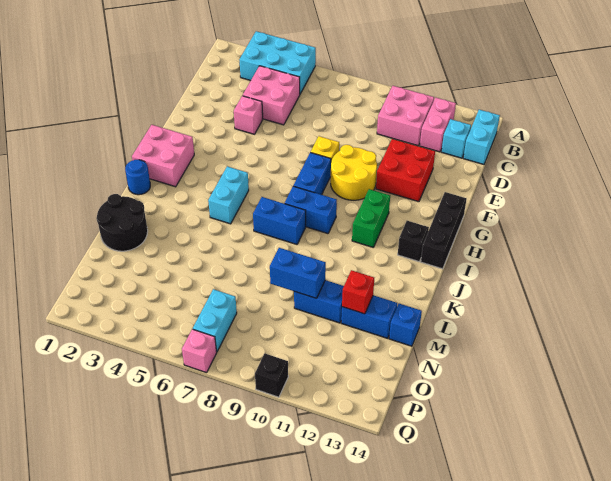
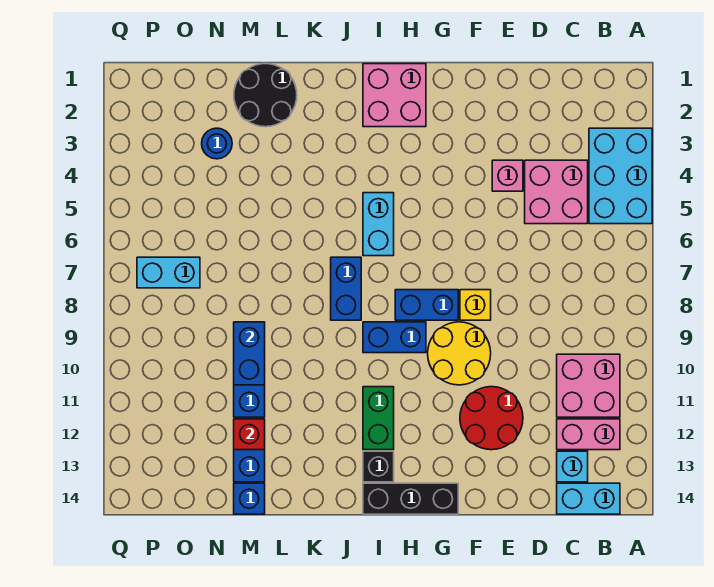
red brick E11:F12 level 1 -> red round brick E11:F12 level 1
green brick H11:I11 level 1 -> green brick I11:I12 level 1
cyan brick I5:J5 level 1 -> cyan brick I5:I6 level 1
blue brick I8:I9 level 1 -> blue brick H9:I9 level 1
blue round brick J1 level 1 -> blue round brick N3 level 1
pink brick Q7 level 1 -> none
black brick Q10 level 1 -> none

